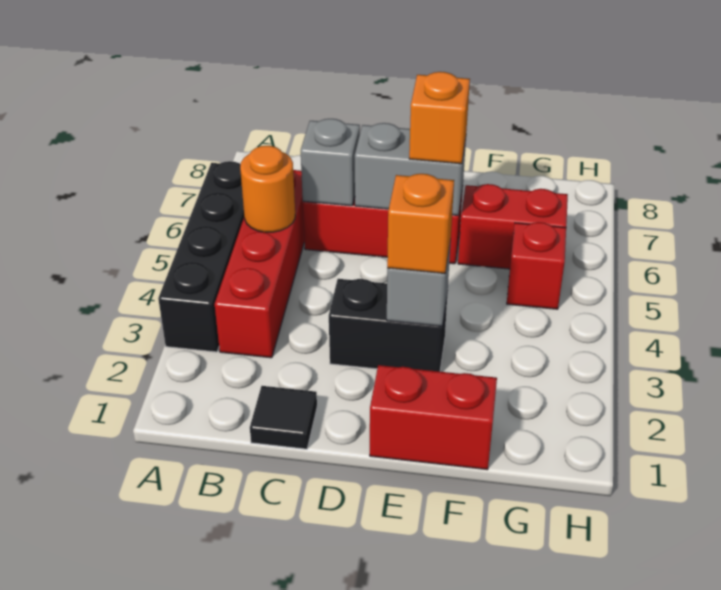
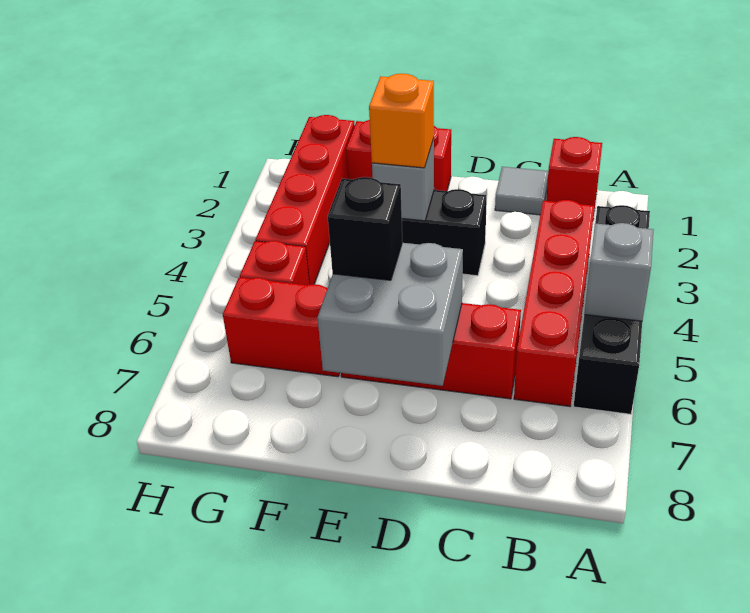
none -> red brick B1 level 1
orange round brick B5 level 2 -> none
black tile C1 level 1 -> grey tile C1 level 1
grey brick C6 level 2 -> grey brick A5 level 2
grey brick D6:E6 level 2 -> grey brick D6:E7 level 2
orange brick E6 level 3 -> black brick E6 level 3
none -> red brick G1:G4 level 1

